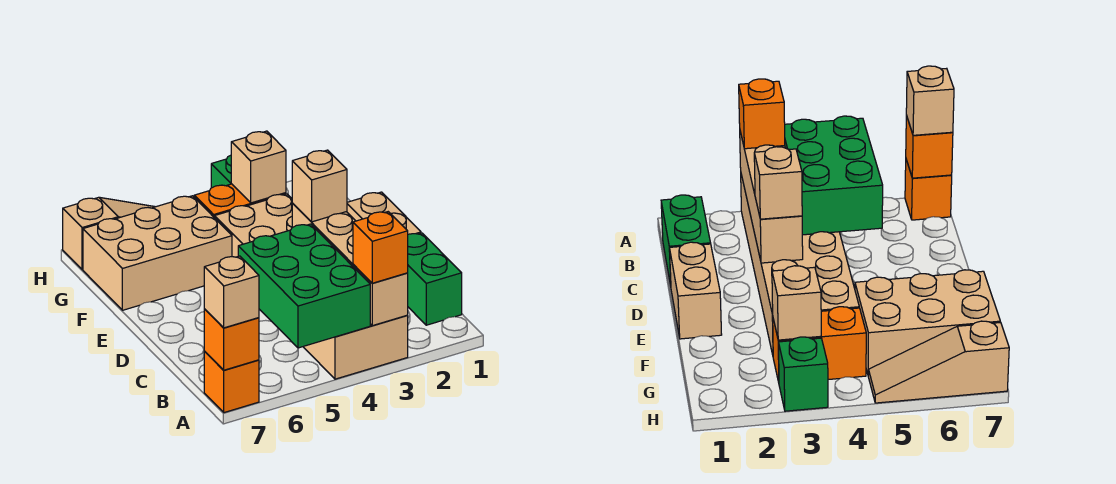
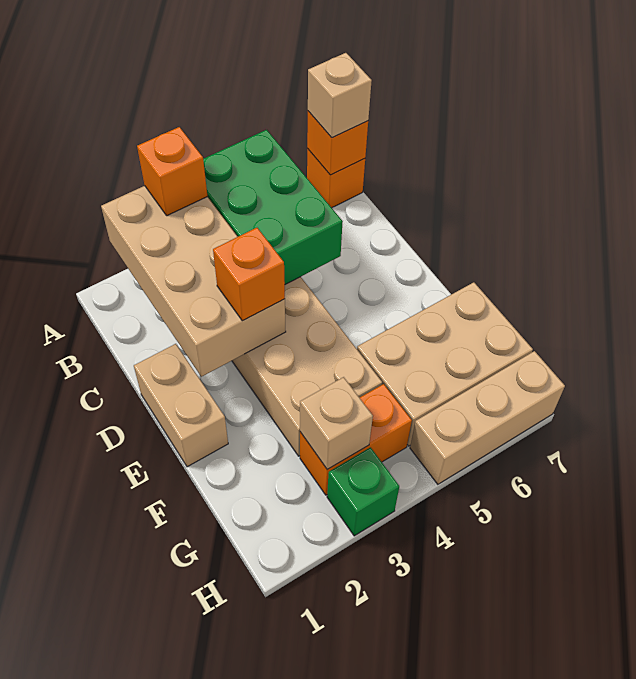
tan brick A3:D3 level 2 -> tan brick A2:D3 level 2
green brick B1:C1 level 1 -> none
tan brick D3 level 3 -> orange brick D3 level 3
tan slope H5:H7 level 1 top 7 -> tan brick H5:H7 level 1

